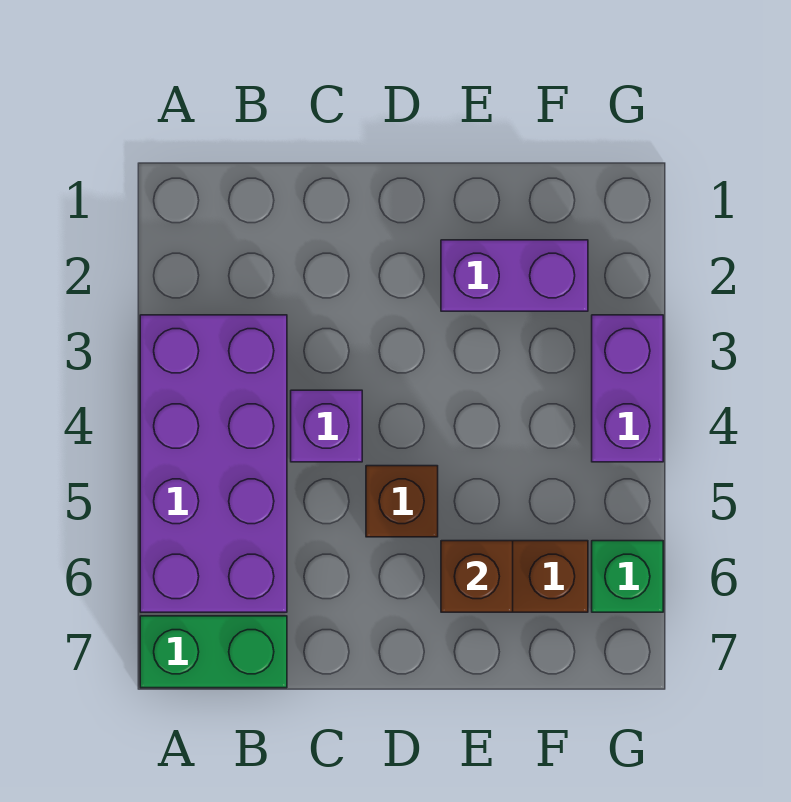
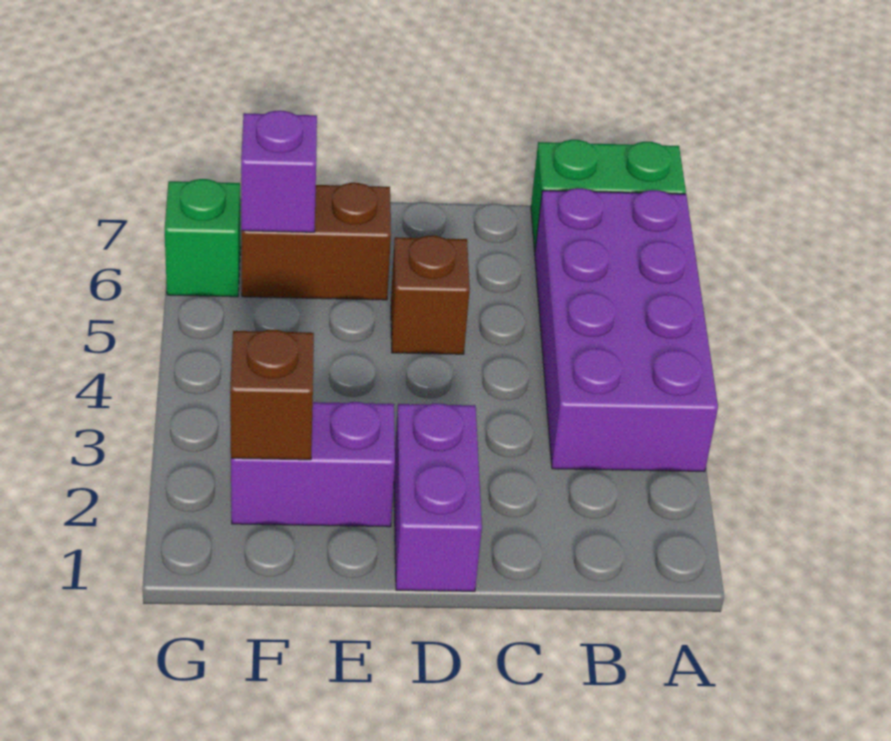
purple brick C4 level 1 -> purple brick F6 level 2
brown brick E6 level 2 -> brown brick F2 level 2
purple brick G3:G4 level 1 -> purple brick D1:D2 level 1

